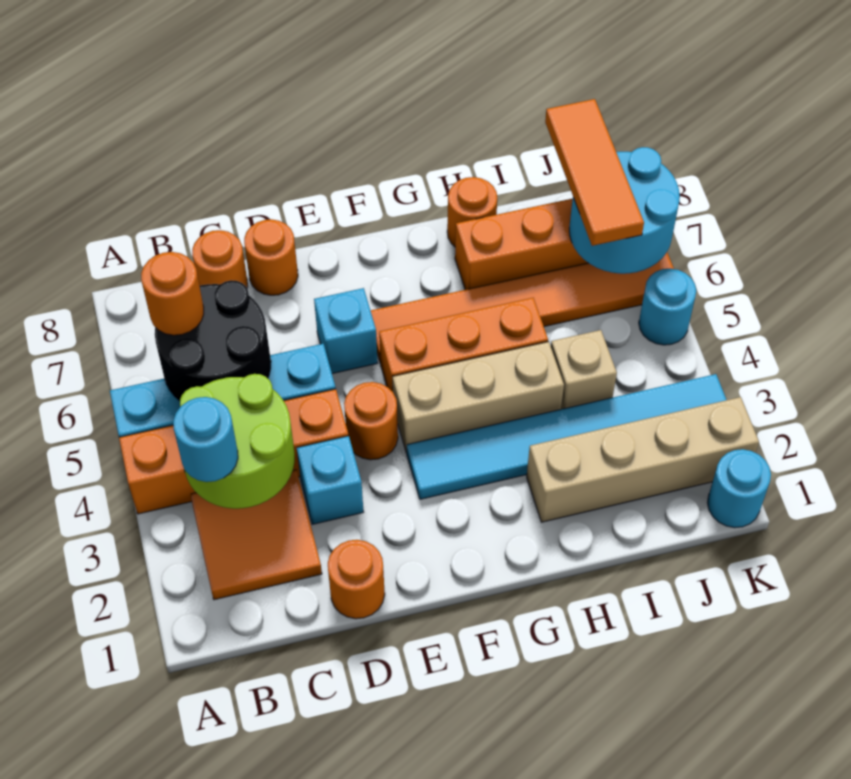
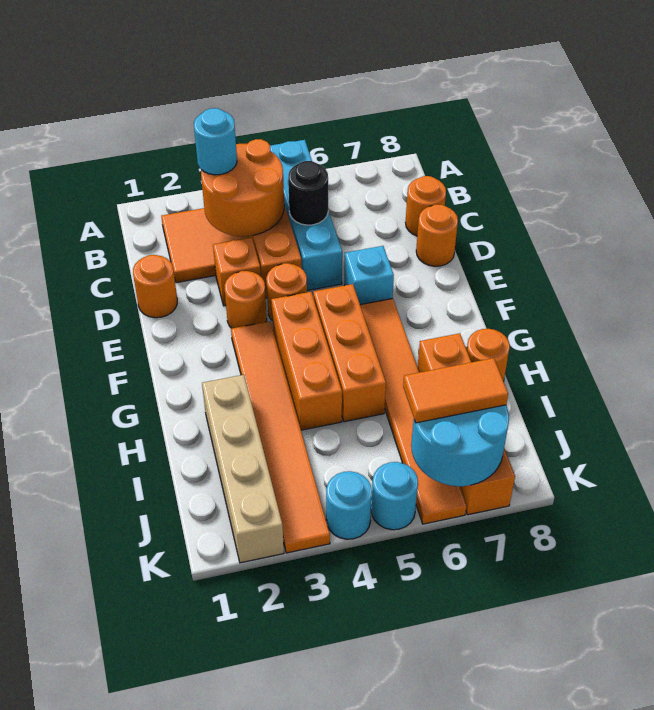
lime round brick B3:C4 level 2 -> orange round brick B3:C4 level 2
black round brick B5:C6 level 2 -> black round brick C5 level 2
orange round brick B6 level 3 -> orange round brick E3 level 1
cyan brick D3 level 1 -> orange brick D3 level 1
cyan tile F3:K3 level 1 -> orange tile F3:K3 level 1
tan brick F4:H4 level 1 -> orange brick F4:H4 level 1
tan brick I4 level 1 -> none
orange tile J6:J8 level 3 -> orange tile J6:J7 level 3
cyan round brick K1 level 1 -> cyan round brick K4 level 1

